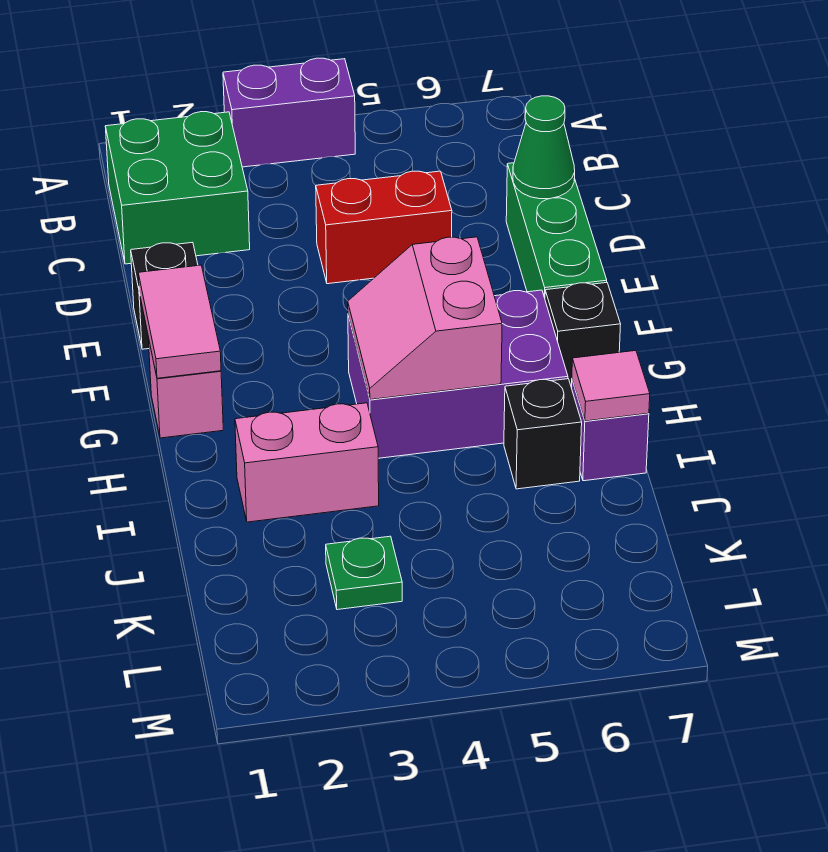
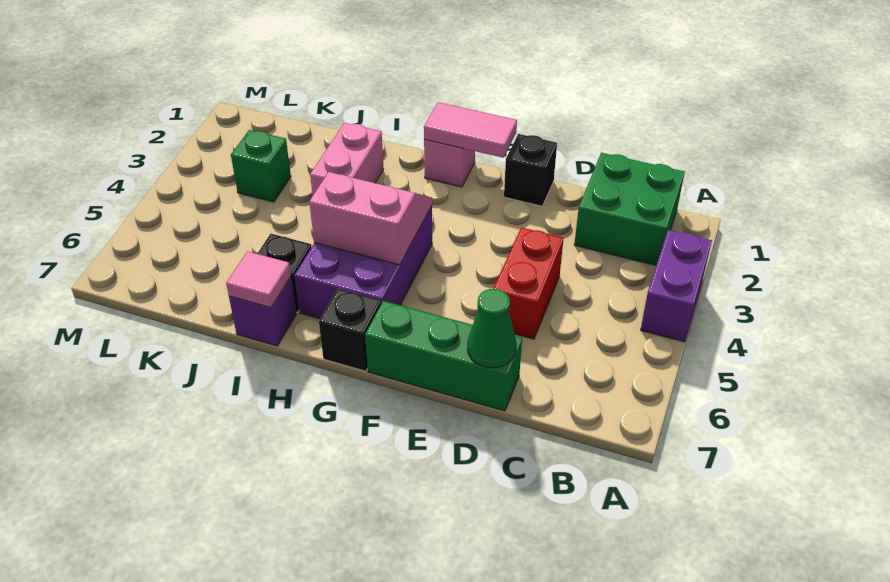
green plate K3 level 1 -> green brick K3 level 1

